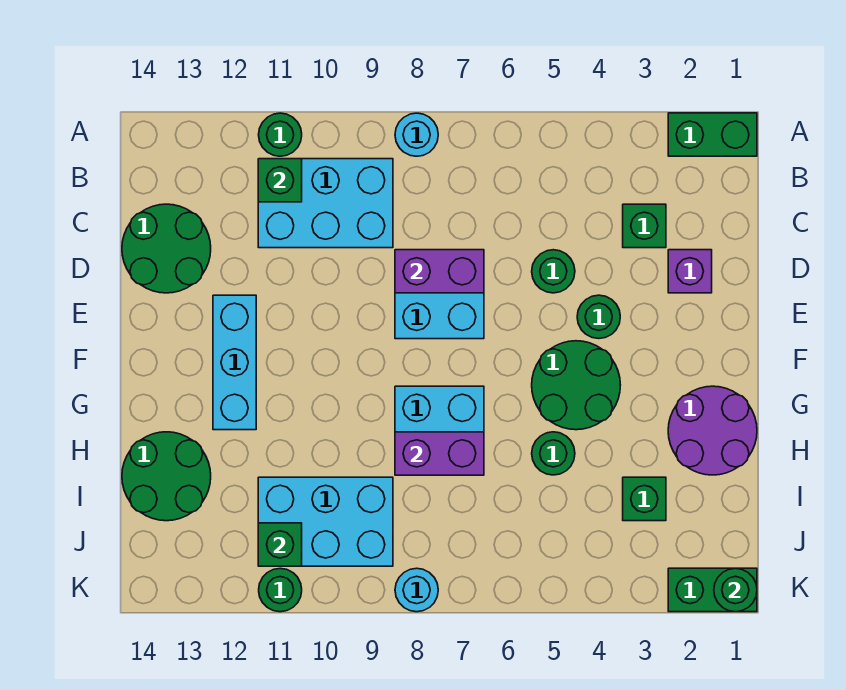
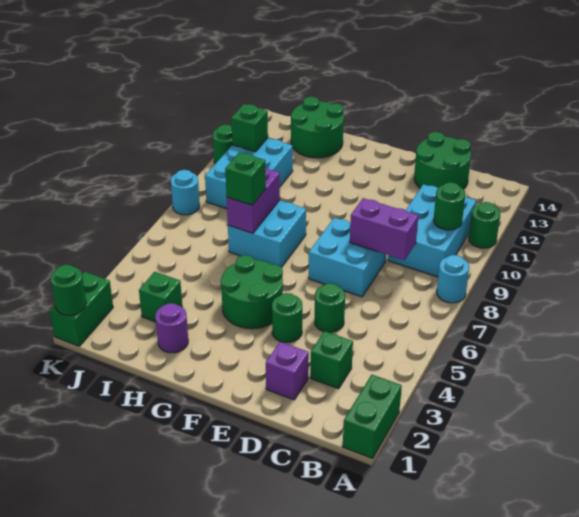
green brick B11 level 2 -> green brick H7 level 3
purple brick D7:D8 level 2 -> purple brick C8:D8 level 2
cyan brick E12:G12 level 1 -> none
purple round brick G1:H2 level 1 -> purple round brick H2 level 1
green round brick H5 level 1 -> green round brick B10 level 2

